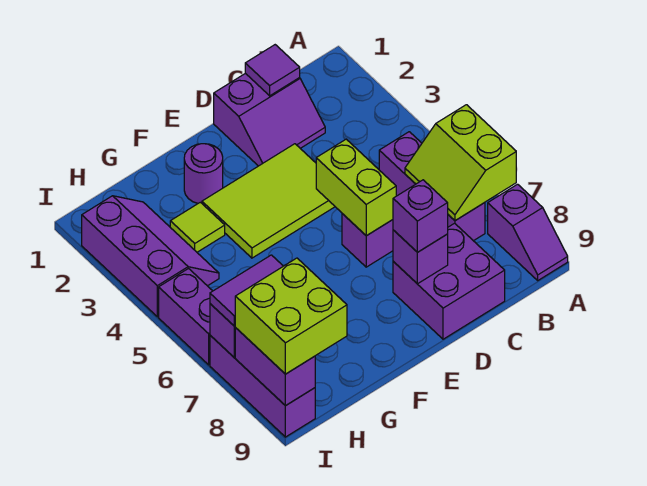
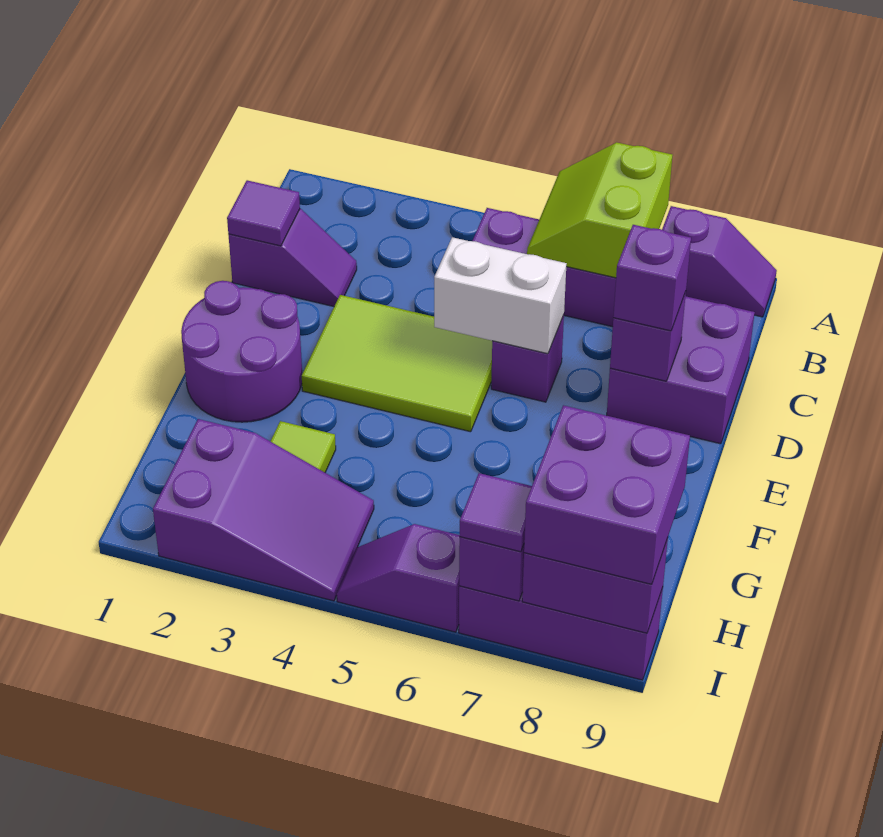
lime slope A6:B7 level 2 top A -> lime slope A6:B7 level 2 top 7
purple slope C1:D2 level 1 top 1 -> purple slope C1:C2 level 1 top 1
lime tile D3:F4 level 1 -> lime tile D3:E5 level 1
lime brick D5:D6 level 2 -> white brick D5:D6 level 2
purple round brick F2 level 1 -> purple round brick E1:F2 level 1
purple slope H2:I4 level 1 top I -> purple slope H2:I4 level 1 top 2
purple tile H7:I7 level 3 -> purple tile I7 level 3
lime brick H8:I9 level 3 -> purple brick H8:I9 level 3
purple brick I5:I6 level 1 -> purple slope I5:I6 level 1 top 6

